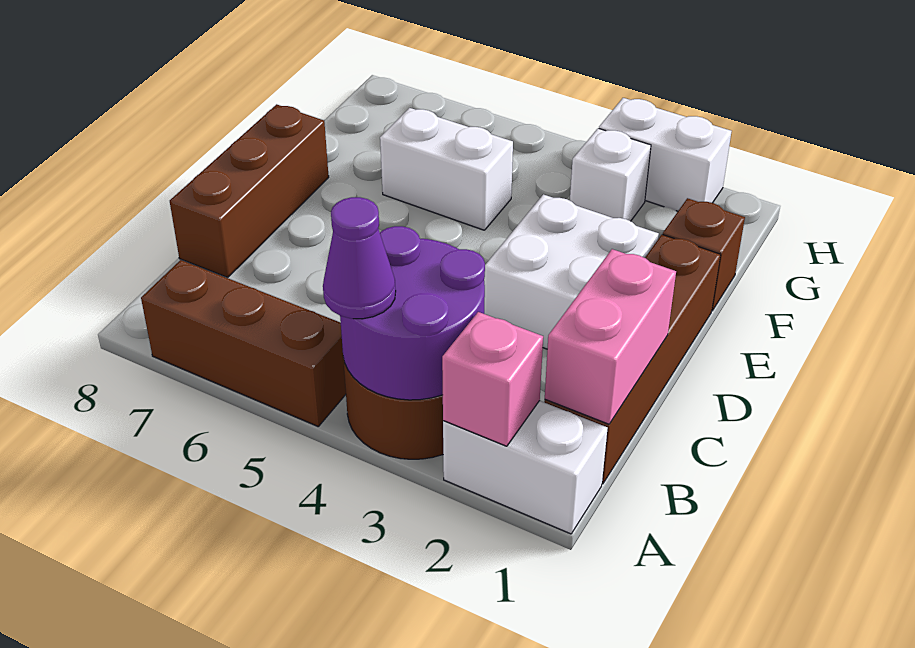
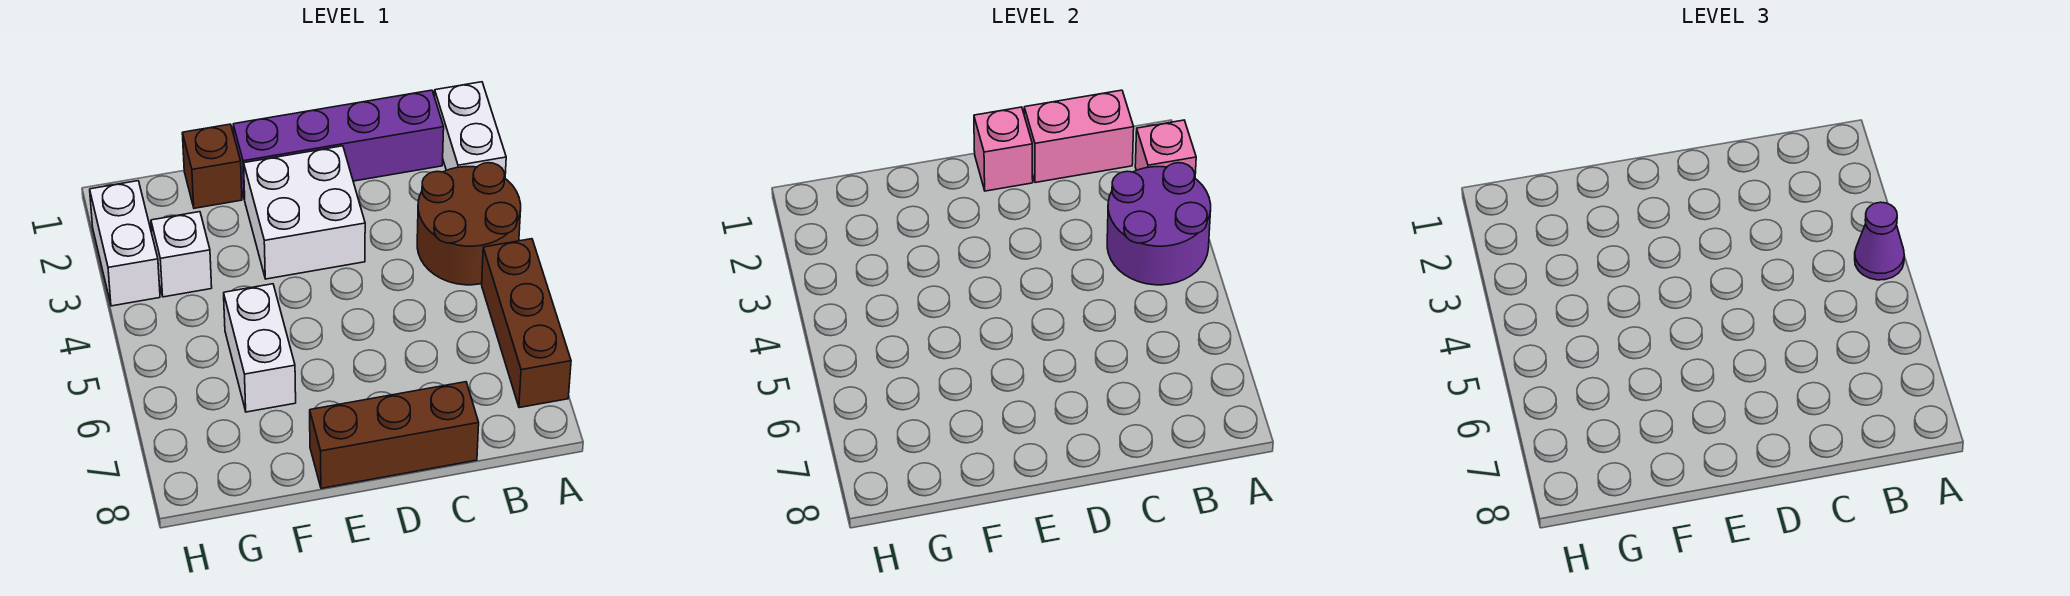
brown brick B1:E1 level 1 -> purple brick B1:E1 level 1
none -> pink brick D1 level 2

